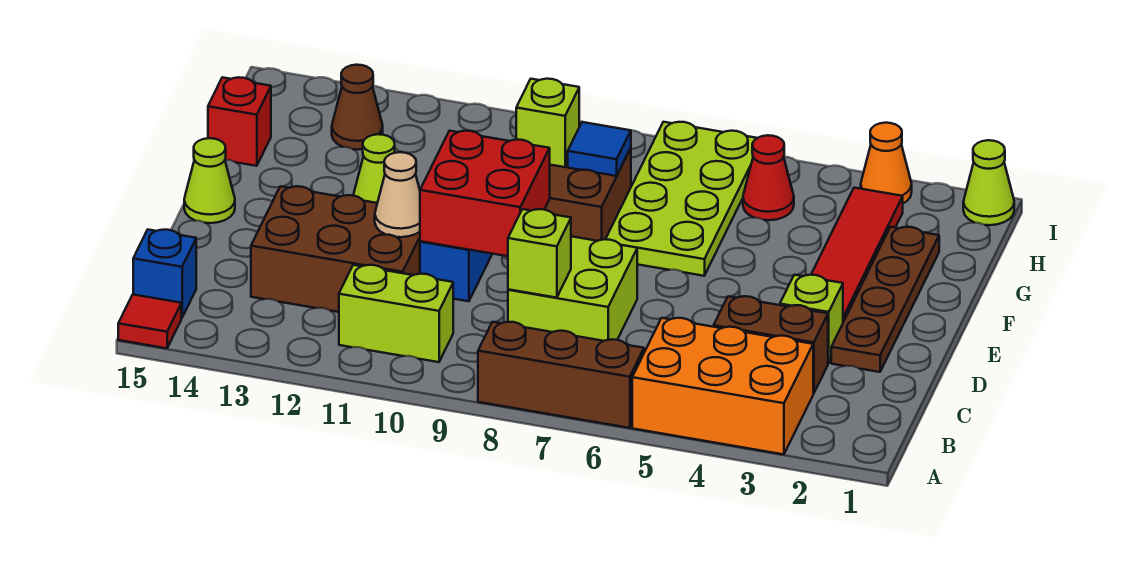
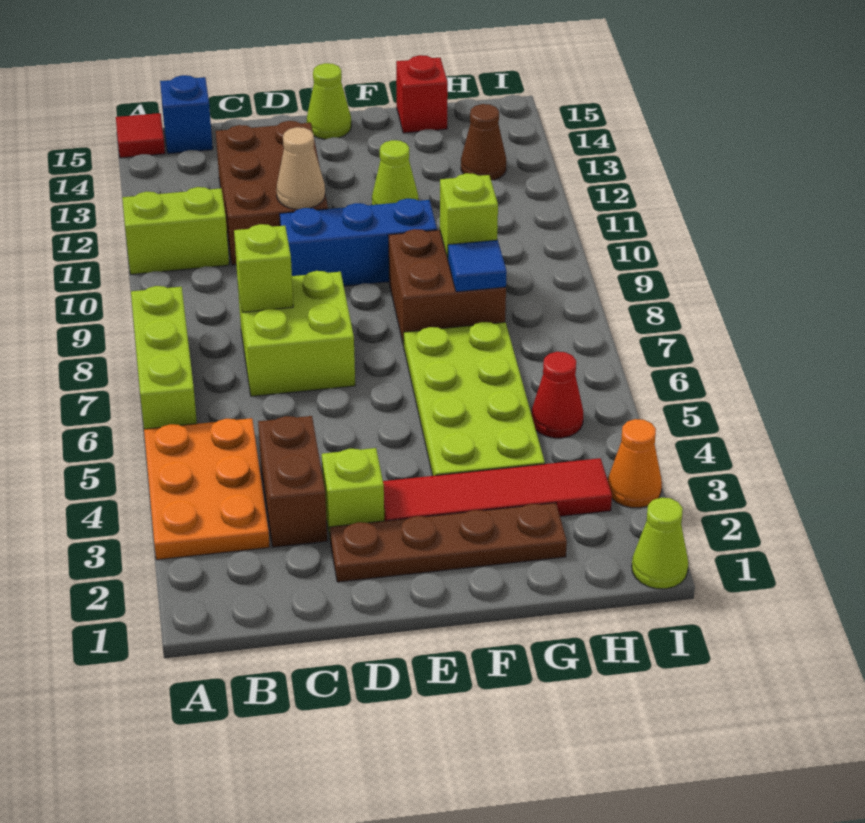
orange brick A3:B5 level 1 -> orange plate A3:B5 level 1
brown brick A6:A8 level 1 -> lime brick A6:A8 level 1
lime brick B10:B11 level 1 -> lime brick A11:B11 level 1
red brick D9:E10 level 2 -> none
lime plate F6:I7 level 1 -> lime plate F4:G7 level 1

